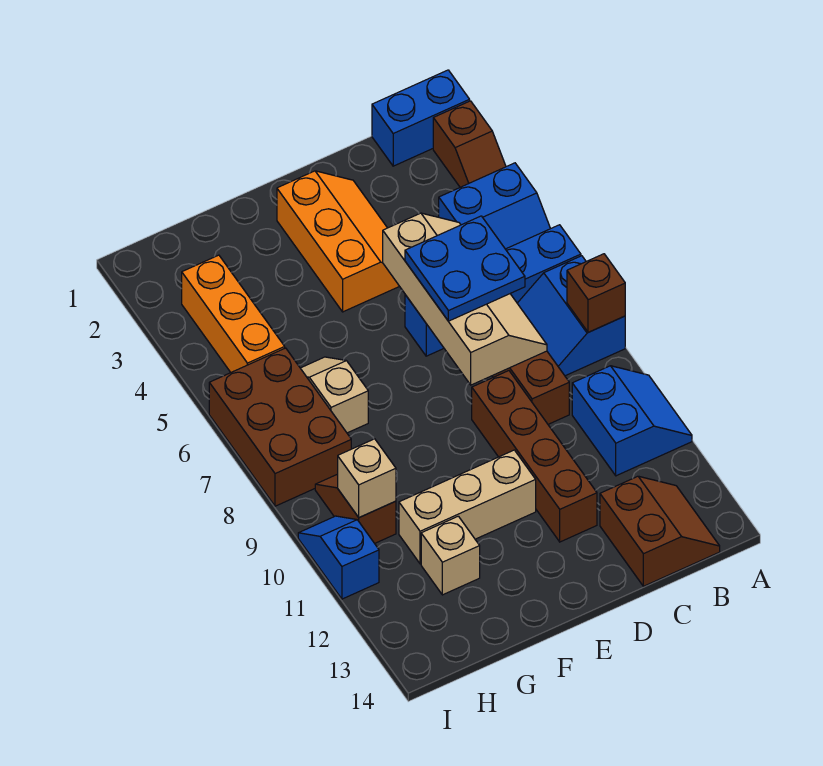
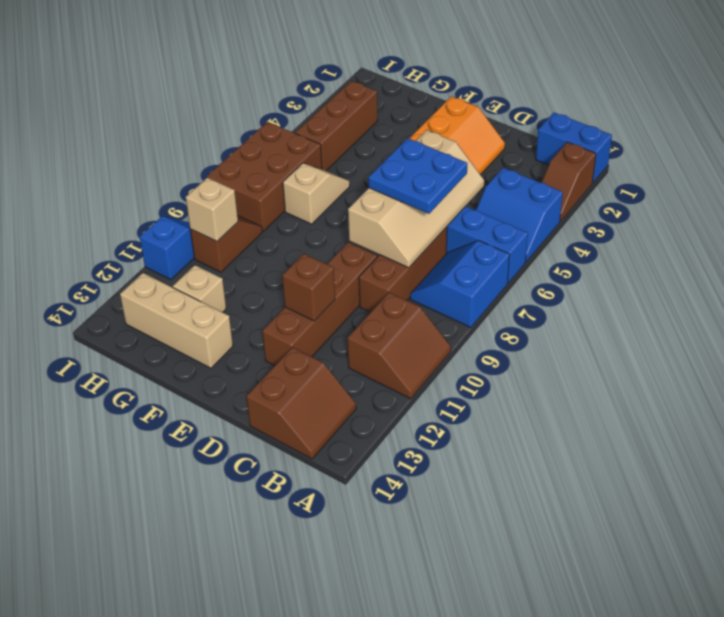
brown brick A8 level 2 -> brown brick D11 level 2
blue slope A10:B11 level 1 top B -> brown slope A10:B11 level 1 top B
tan brick E11:G11 level 1 -> tan brick F13:H13 level 1
orange brick H3:H5 level 1 -> brown brick H3:H5 level 1

